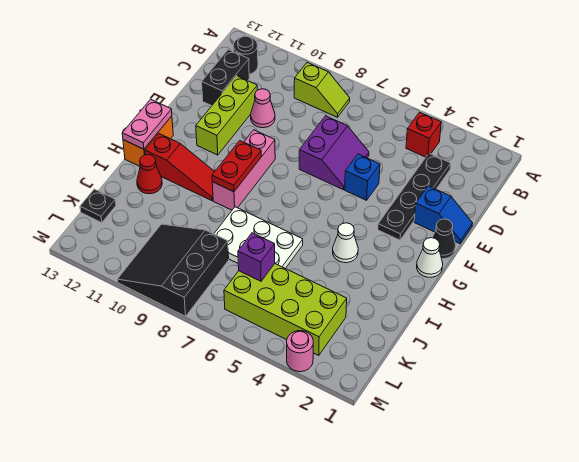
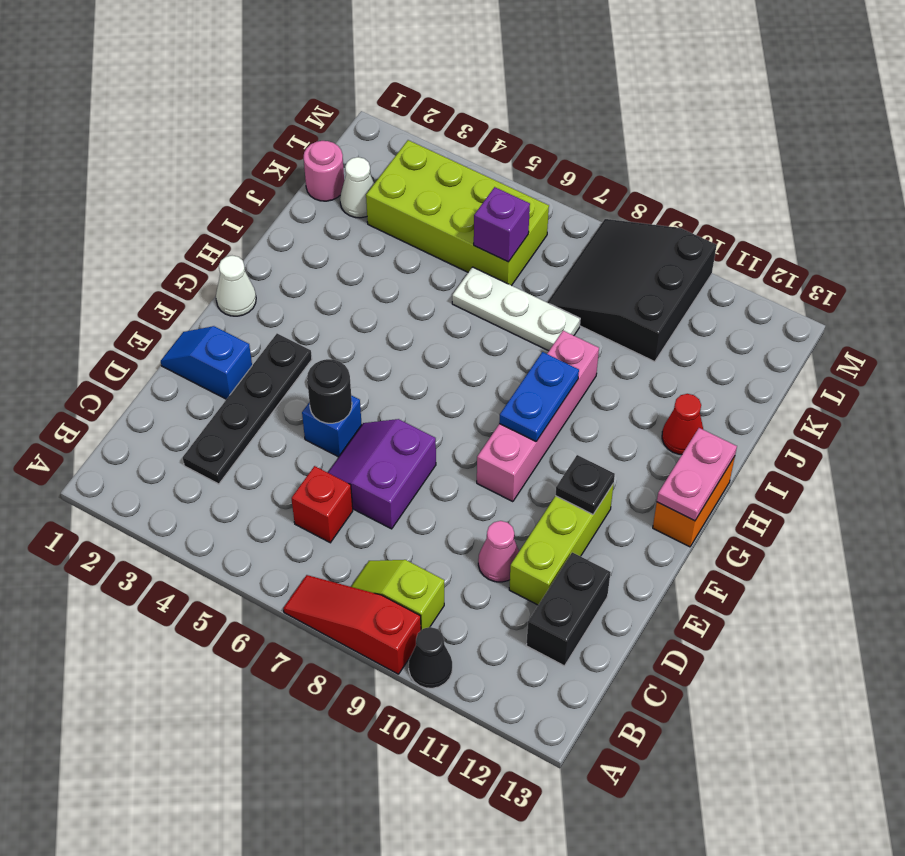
red brick B4 level 1 -> red brick C6 level 1
black round brick B12 level 1 -> black round brick E5 level 2
black cone F1 level 1 -> black cone A10 level 1
pink brick F9:H9 level 1 -> pink brick F9:I9 level 1
red plate G9:H9 level 2 -> blue plate G9:H9 level 2
white cone H4 level 1 -> white cone K2 level 1
red slope H10:H12 level 1 top 12 -> red slope A7:A9 level 1 top 9
white plate I6:J8 level 1 -> white plate J6:J8 level 1
black slope K8:M10 level 1 top 8 -> black slope K8:M10 level 1 top 10
black plate K13 level 1 -> black plate F11 level 2
pink round brick M3 level 1 -> pink round brick K1 level 1

